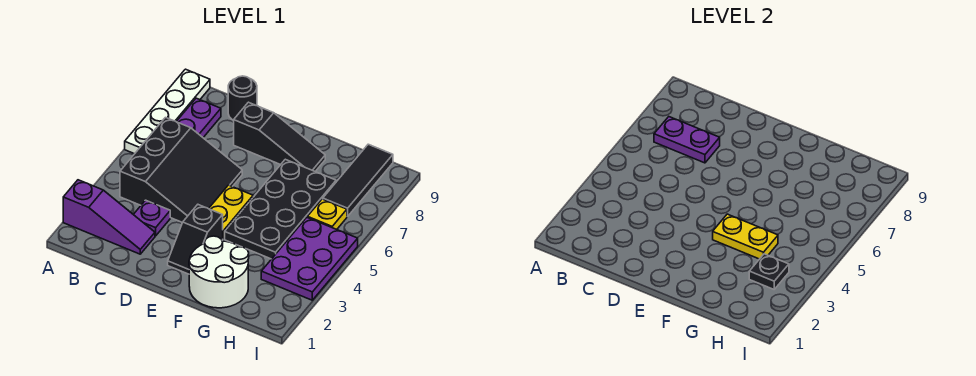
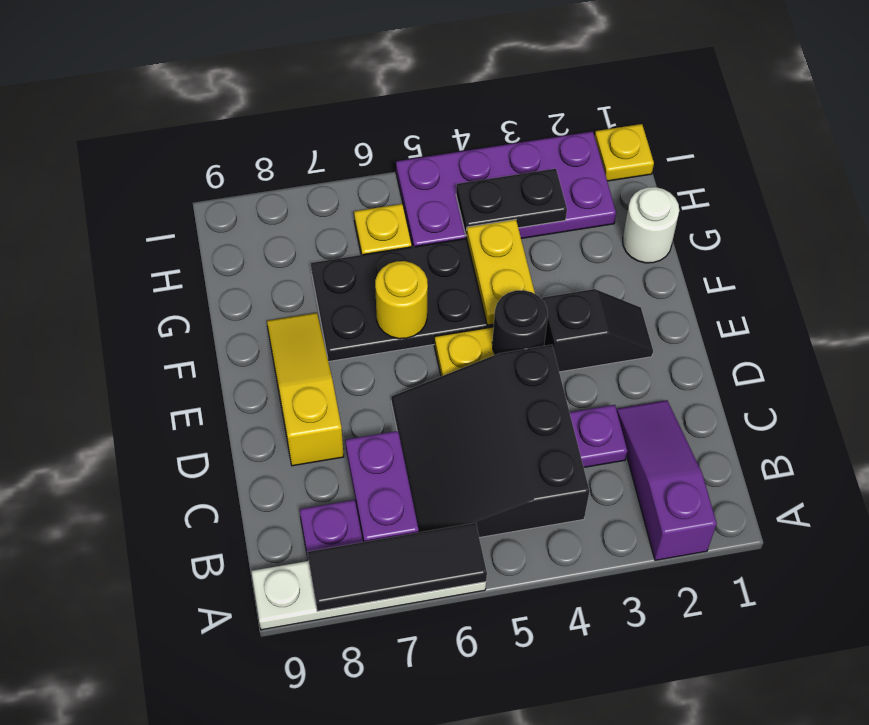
black slope B4:D6 level 1 top B -> black slope B4:D6 level 1 top 4
black round brick C9 level 1 -> black round brick E4 level 2
black slope D8:F8 level 1 top D -> yellow slope D8:F8 level 1 top D
white round brick F1:G2 level 1 -> white round brick G1 level 1
none -> yellow round brick F6 level 2
purple plate H3:I5 level 1 -> purple plate H2:I5 level 1
black plate H3 level 2 -> black plate H3:H4 level 2
black tile H7:H9 level 1 -> black tile A6:A8 level 2
none -> yellow plate I1 level 1

